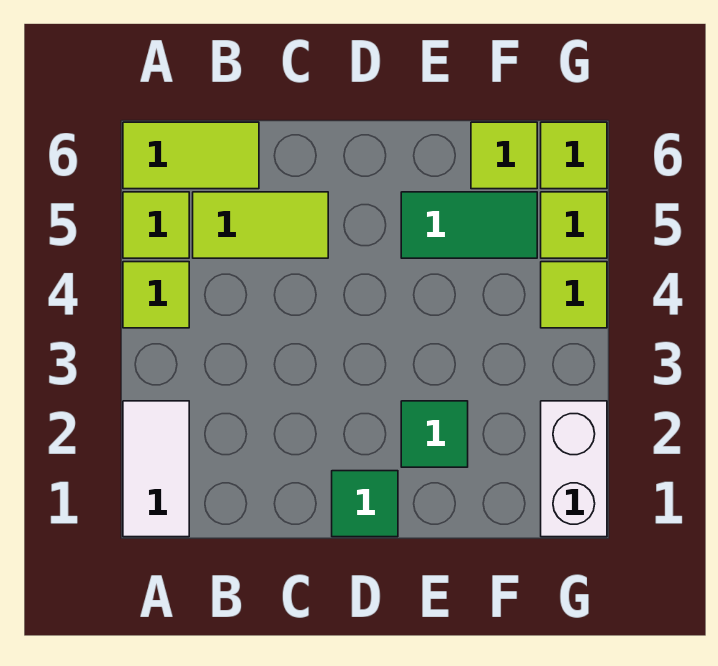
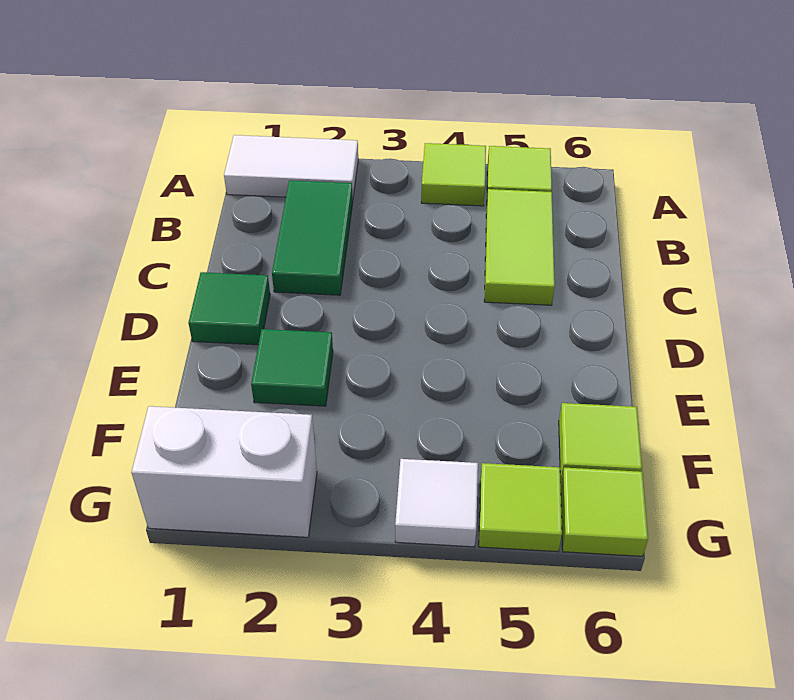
lime tile A6:B6 level 1 -> none
green tile E5:F5 level 1 -> green tile B2:C2 level 1
lime tile G4 level 1 -> white tile G4 level 1

